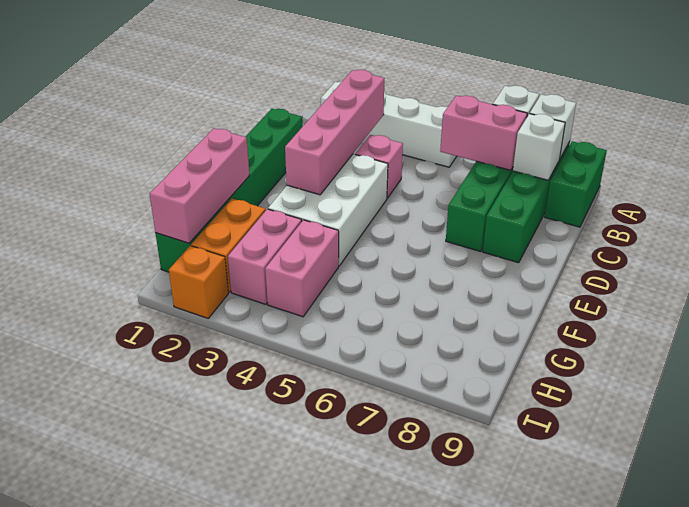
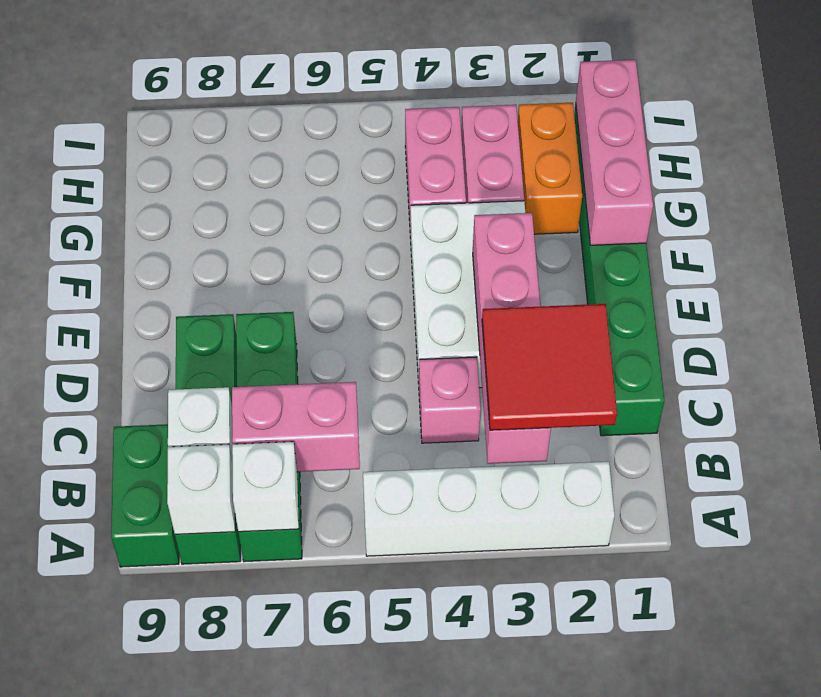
none -> red tile B2:C3 level 3
orange brick I2 level 1 -> none

